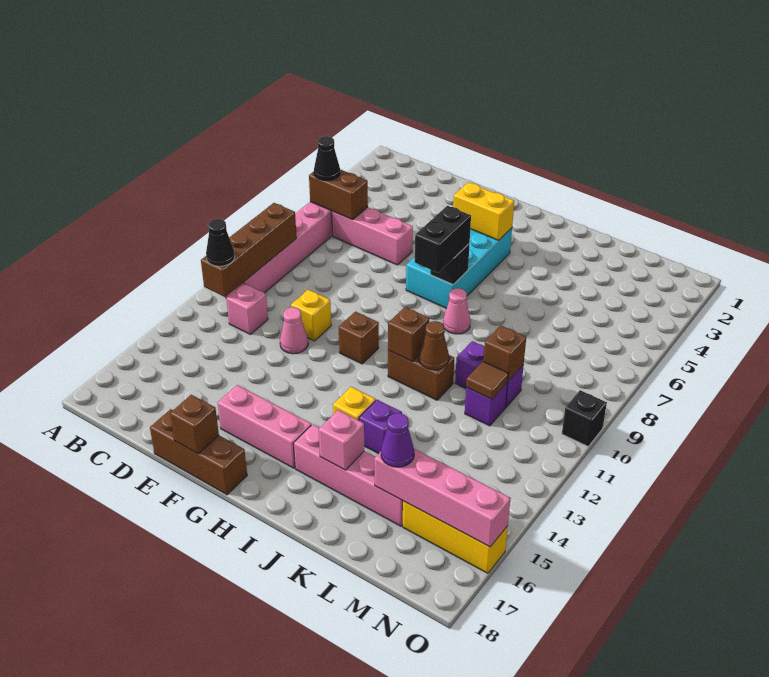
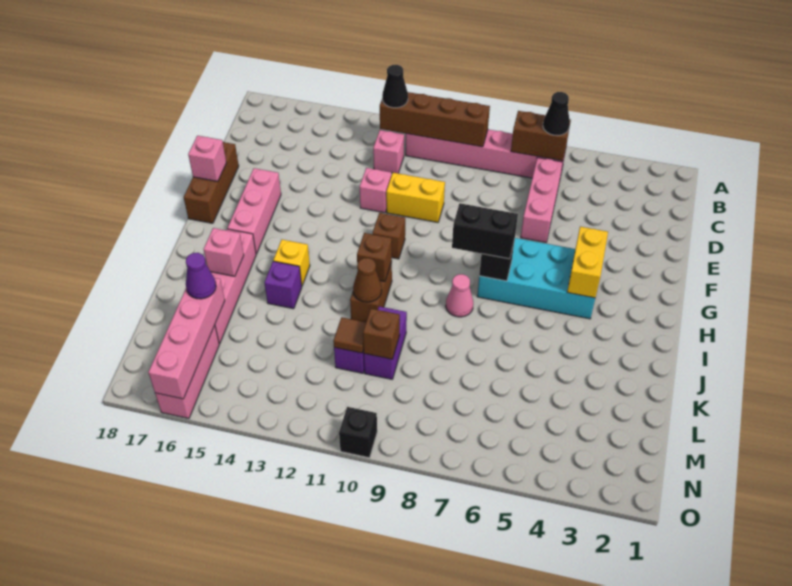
brown brick B6:C6 level 2 -> brown brick B6:B7 level 2
yellow brick E11 level 1 -> yellow brick E10:E11 level 1
pink cone E12 level 1 -> pink brick E12 level 1
brown brick F18 level 2 -> pink brick F18 level 2
yellow brick M16:O16 level 1 -> pink brick M16:O16 level 1

